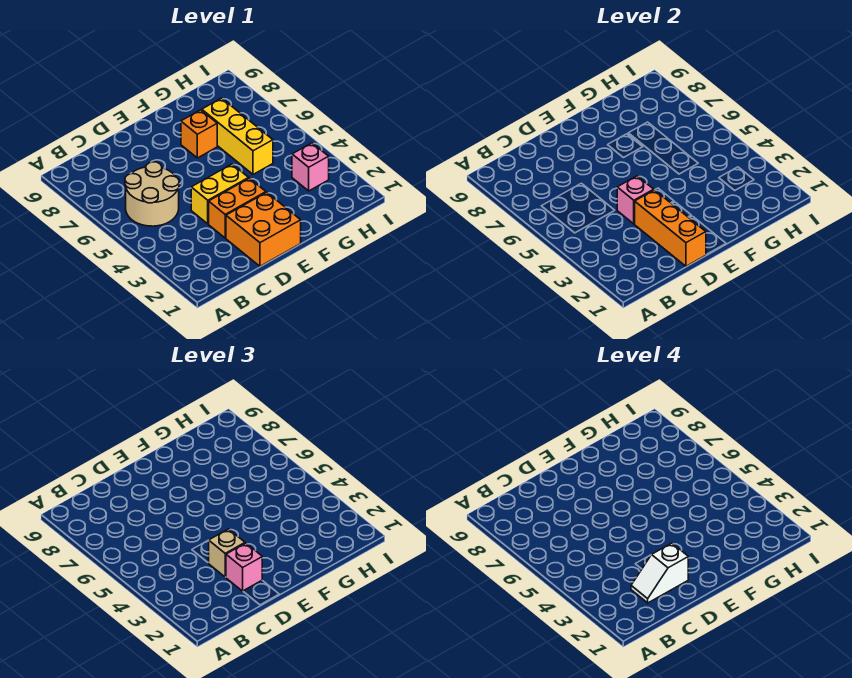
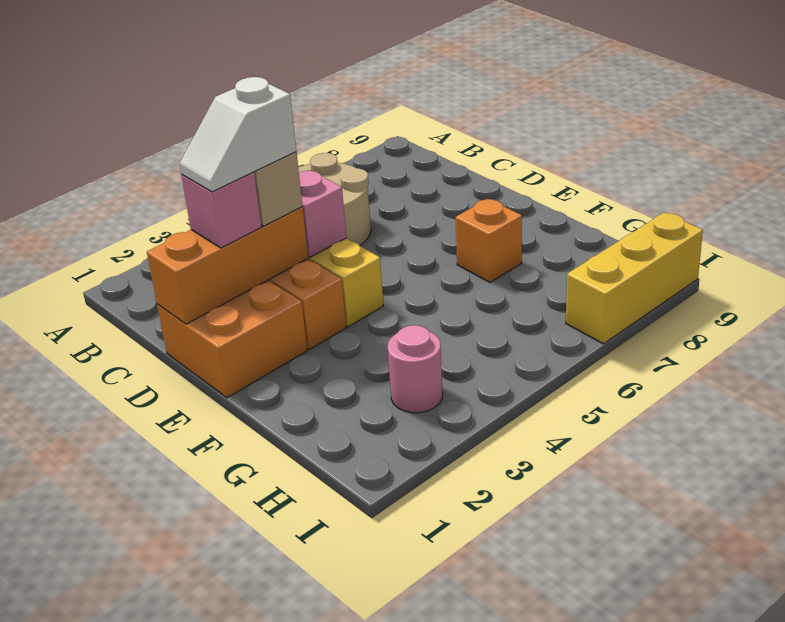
white slope C2:D2 level 4 top D -> white slope D2:D3 level 4 top 3
yellow brick G5:G7 level 1 -> yellow brick I7:I9 level 1
pink brick H3 level 1 -> pink round brick H3 level 1

